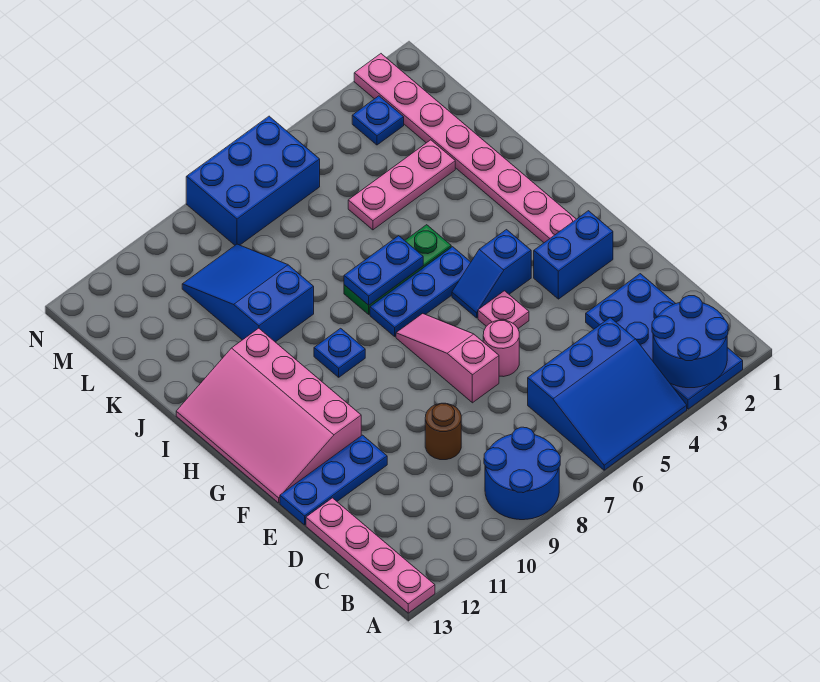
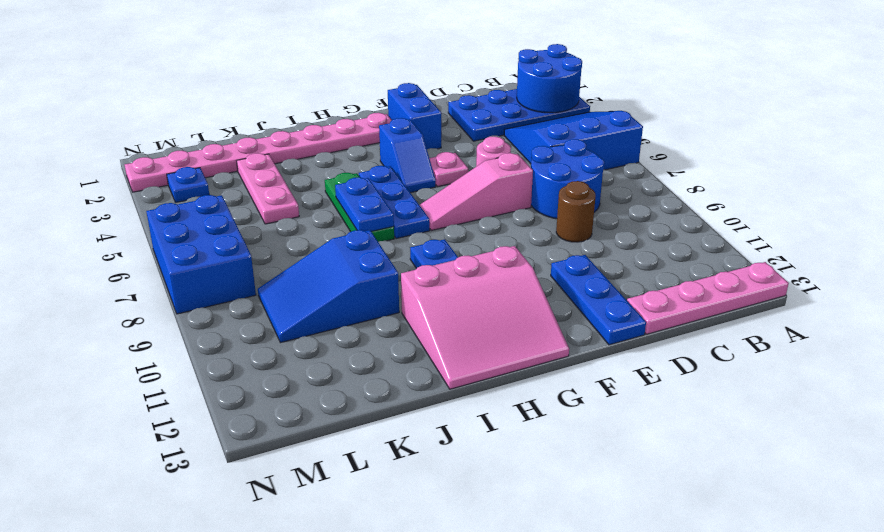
blue slope A4:C6 level 1 top C -> blue slope A4:C6 level 1 top 6
blue round brick A8:B9 level 1 -> blue round brick C7:D8 level 1
pink slope F11:I13 level 1 top 11 -> pink slope G11:I13 level 1 top 11

